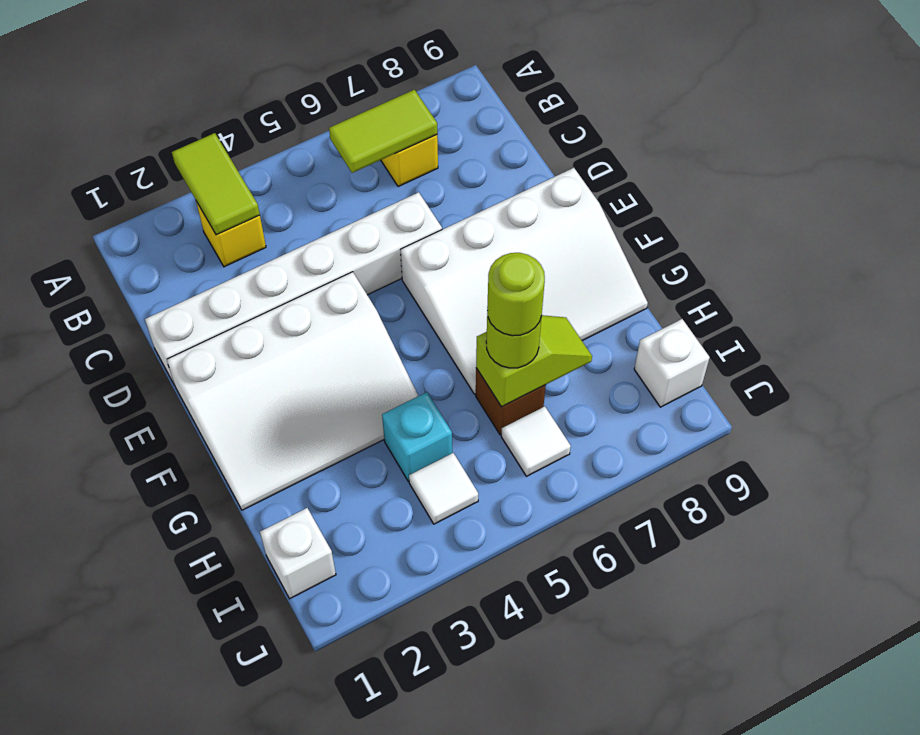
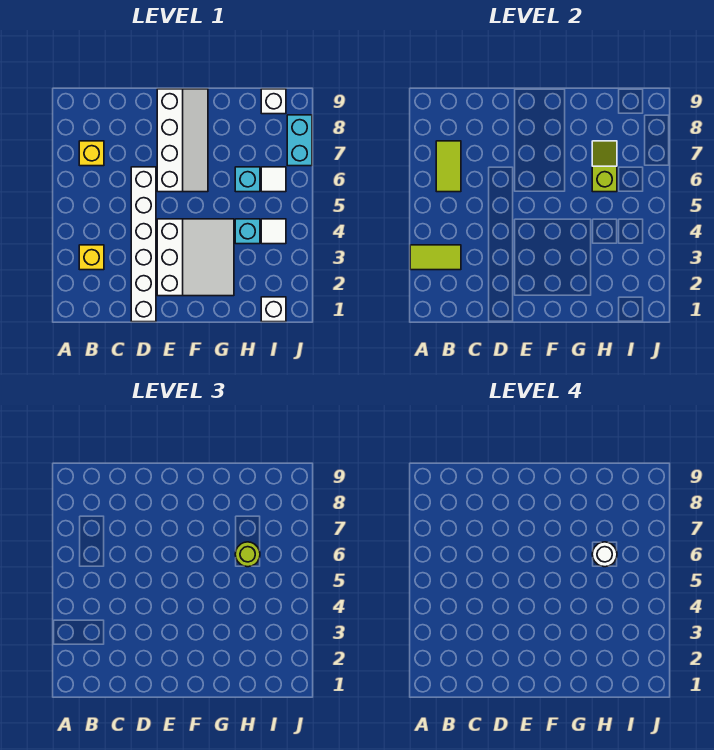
white slope E1:G4 level 1 top E -> white slope E2:G4 level 1 top E
white slope E6:G9 level 1 top E -> white slope E6:F9 level 1 top E
brown brick H6 level 1 -> cyan brick H6 level 1
lime round brick H6 level 4 -> white round brick H6 level 4
none -> cyan brick J7:J8 level 1

